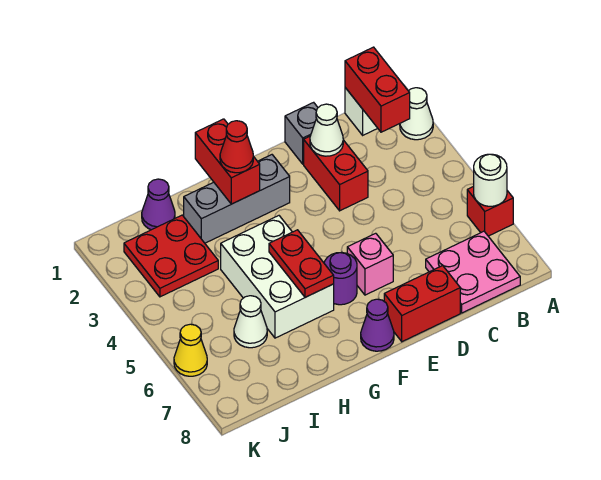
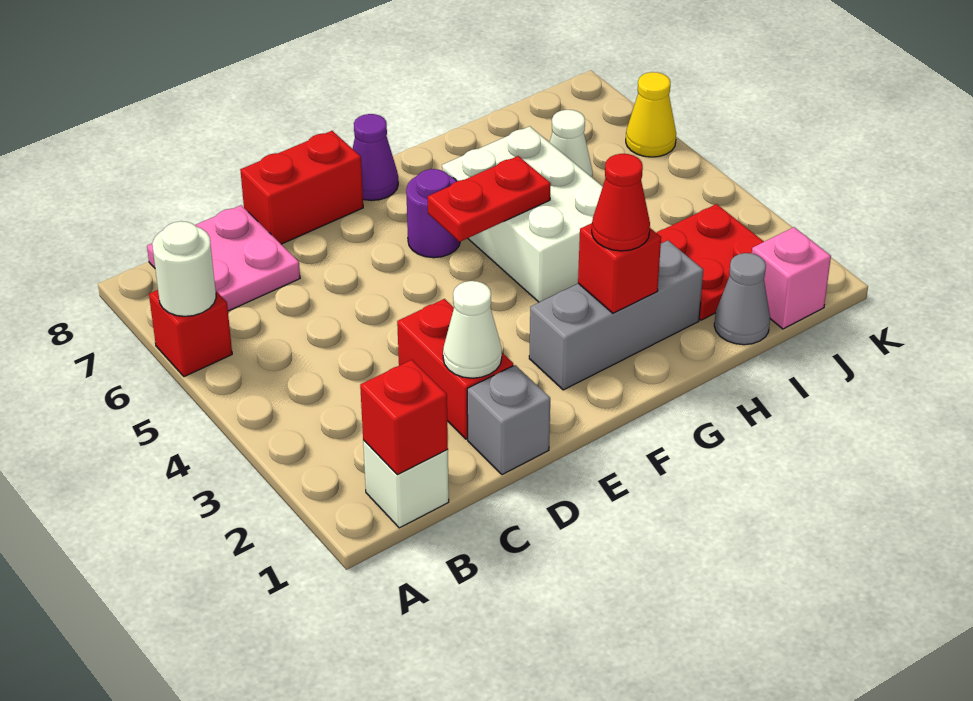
white cone A2 level 1 -> none
red brick B1:B2 level 2 -> red brick B1 level 2
pink brick E6 level 1 -> pink brick J1 level 1
red brick G1:G2 level 2 -> red brick G2 level 2
red plate G5:G6 level 2 -> red plate F5:G5 level 2
purple cone I1 level 1 -> grey cone I1 level 1

